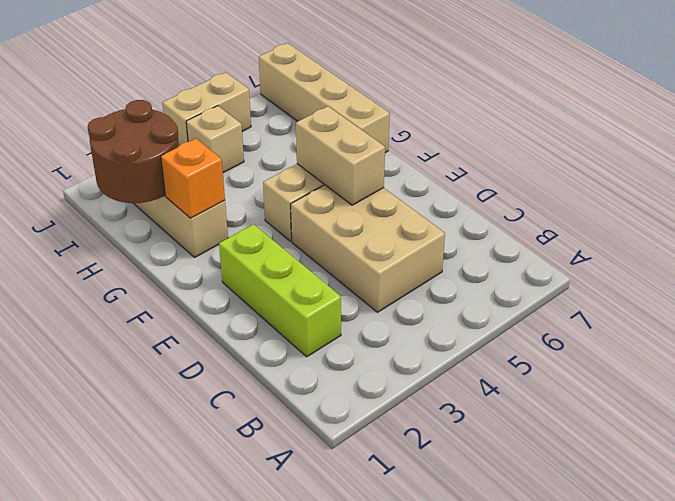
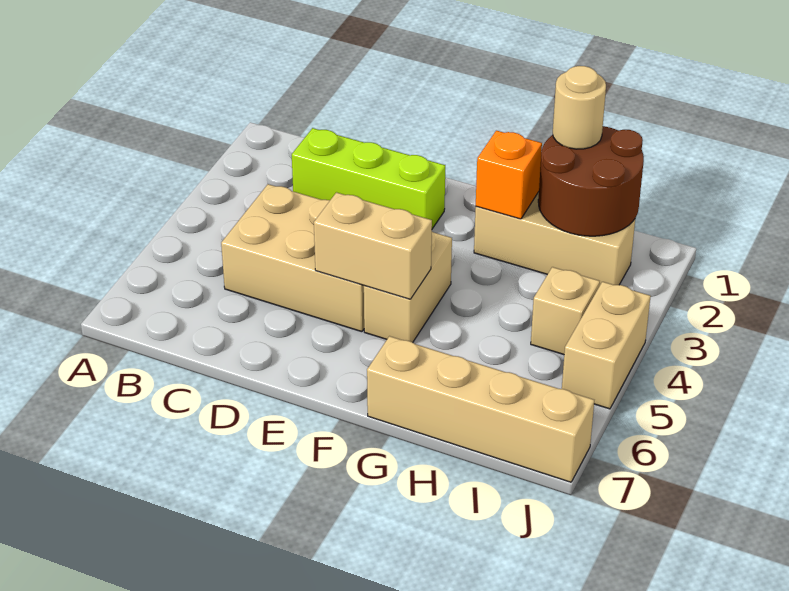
none -> tan round brick H1 level 3

